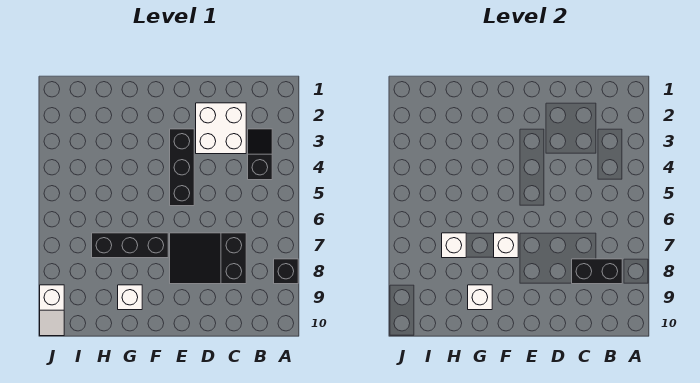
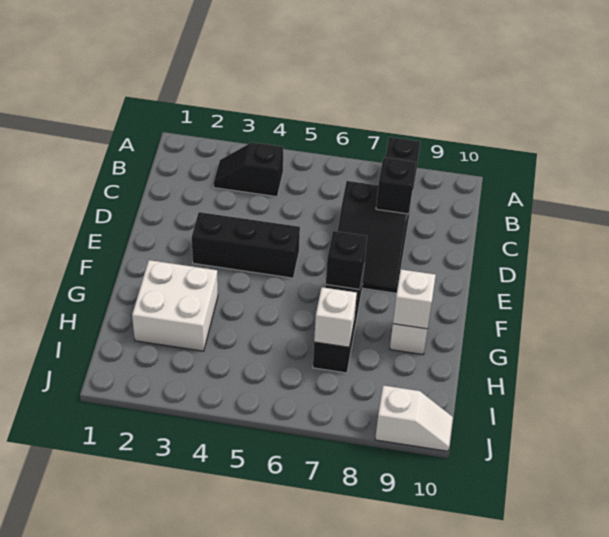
black brick B8:C8 level 2 -> black brick C8 level 2
white brick C2:D3 level 1 -> white brick G2:H3 level 1
white brick F7 level 2 -> black brick F7 level 2

